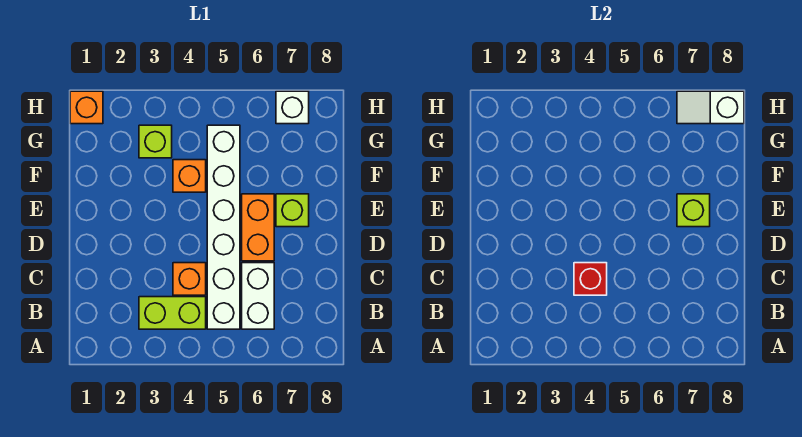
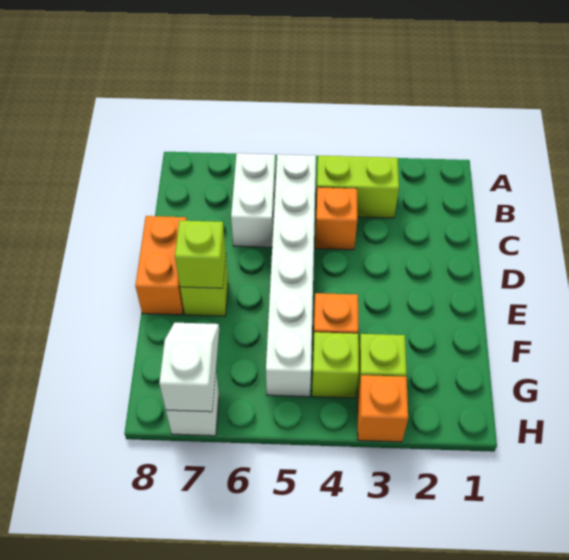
red brick C4 level 2 -> none
orange brick D6:E6 level 1 -> orange brick D8:E8 level 1
none -> lime brick G4 level 1
orange brick H1 level 1 -> orange brick H3 level 1
white slope H7:H8 level 2 top 8 -> white slope G7:H7 level 2 top H

